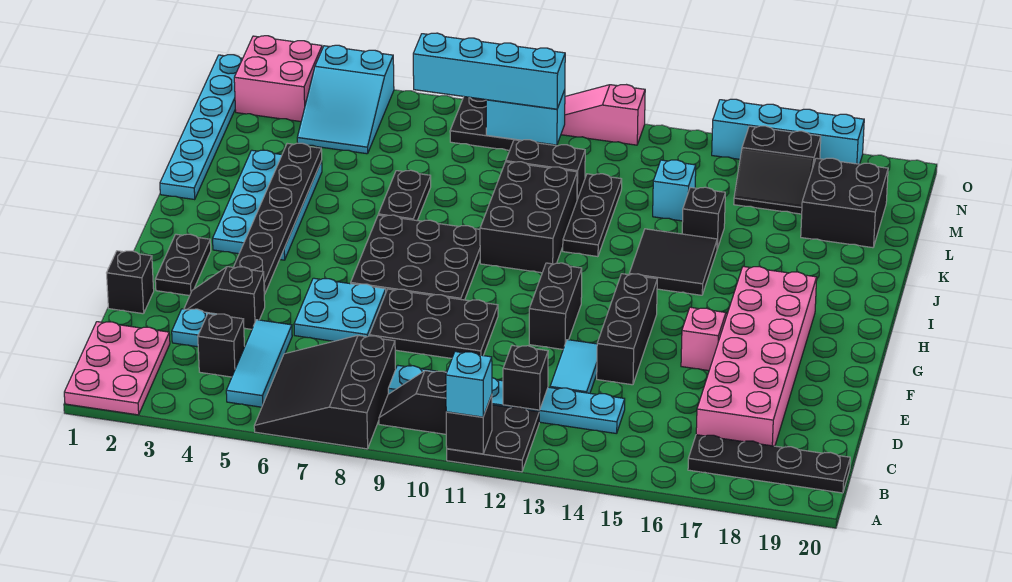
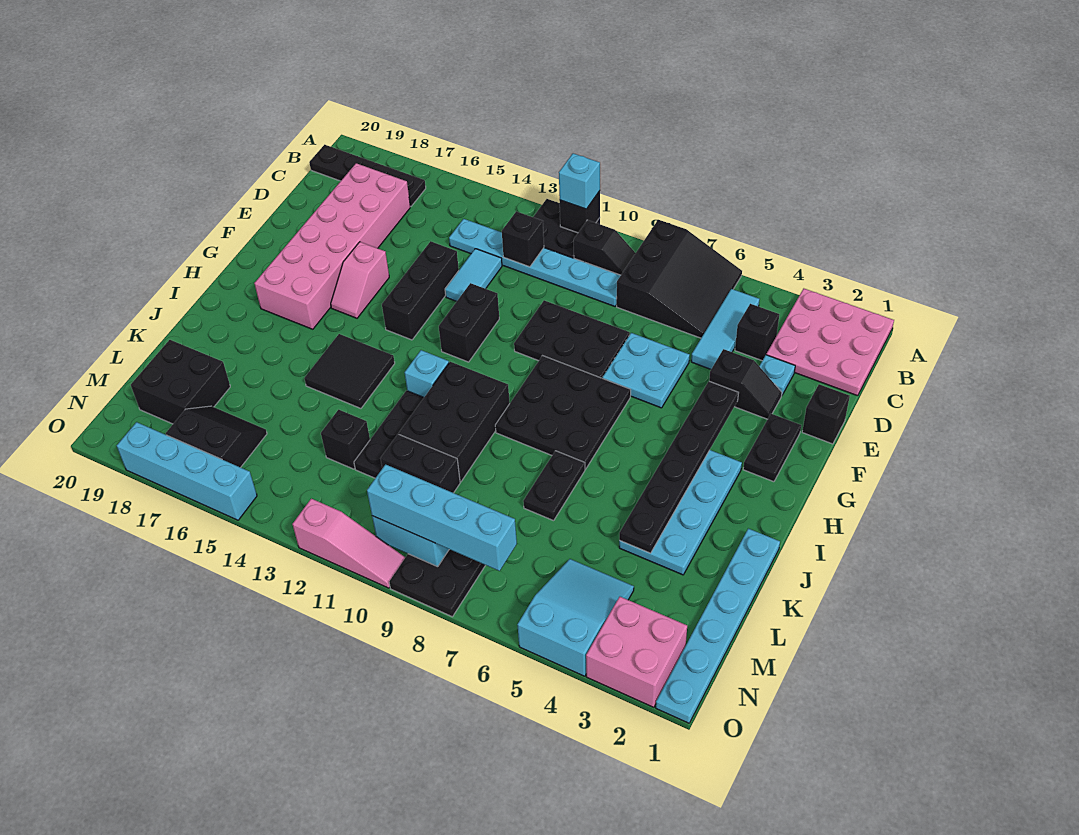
pink plate A1:C2 level 1 -> pink plate A1:C3 level 1
black brick K15 level 1 -> black brick L13 level 1
cyan brick L14 level 1 -> cyan brick I12 level 1

